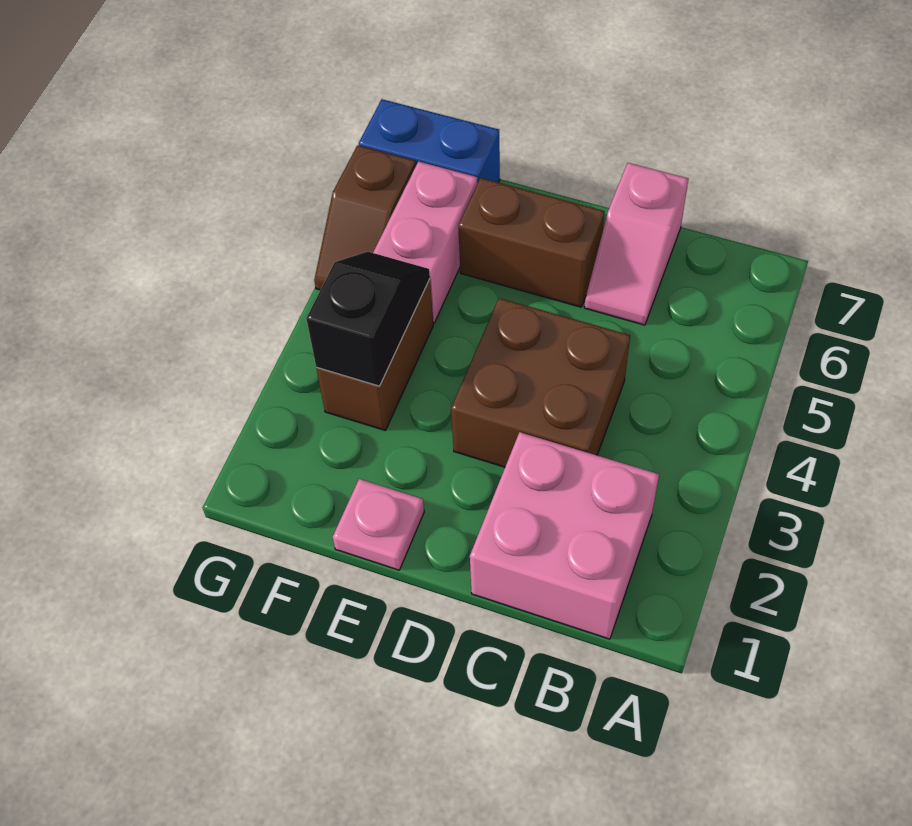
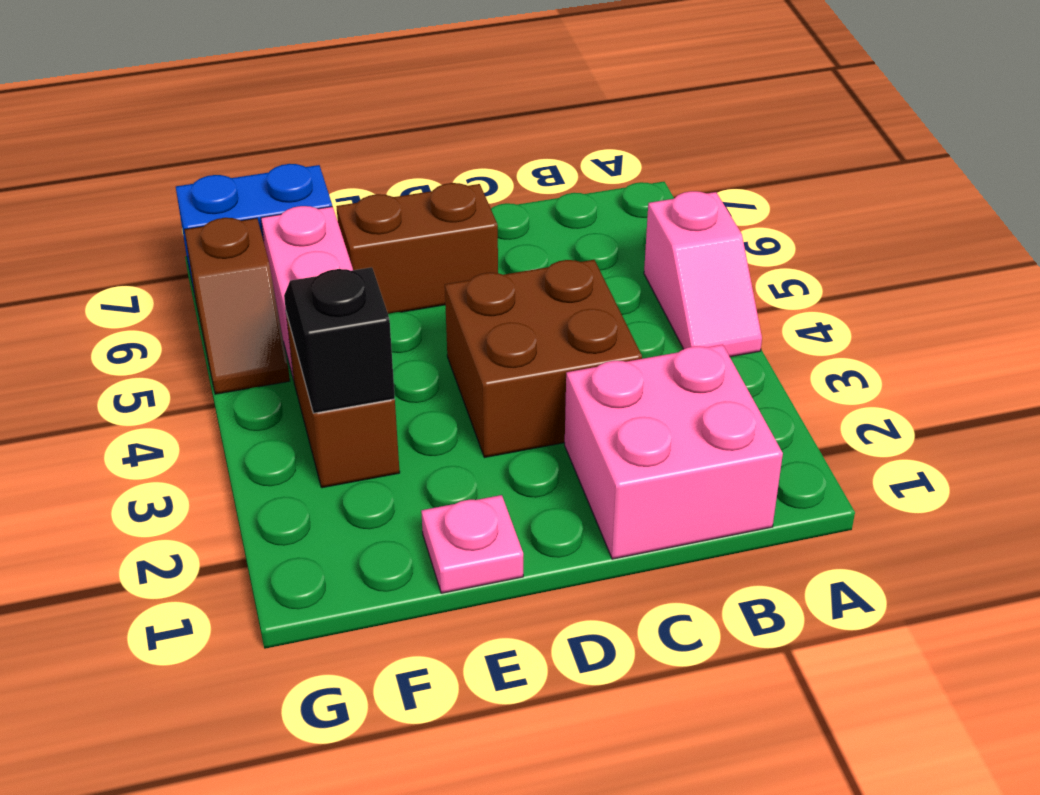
pink slope C6:C7 level 1 top 7 -> pink slope A4:A5 level 1 top 5

